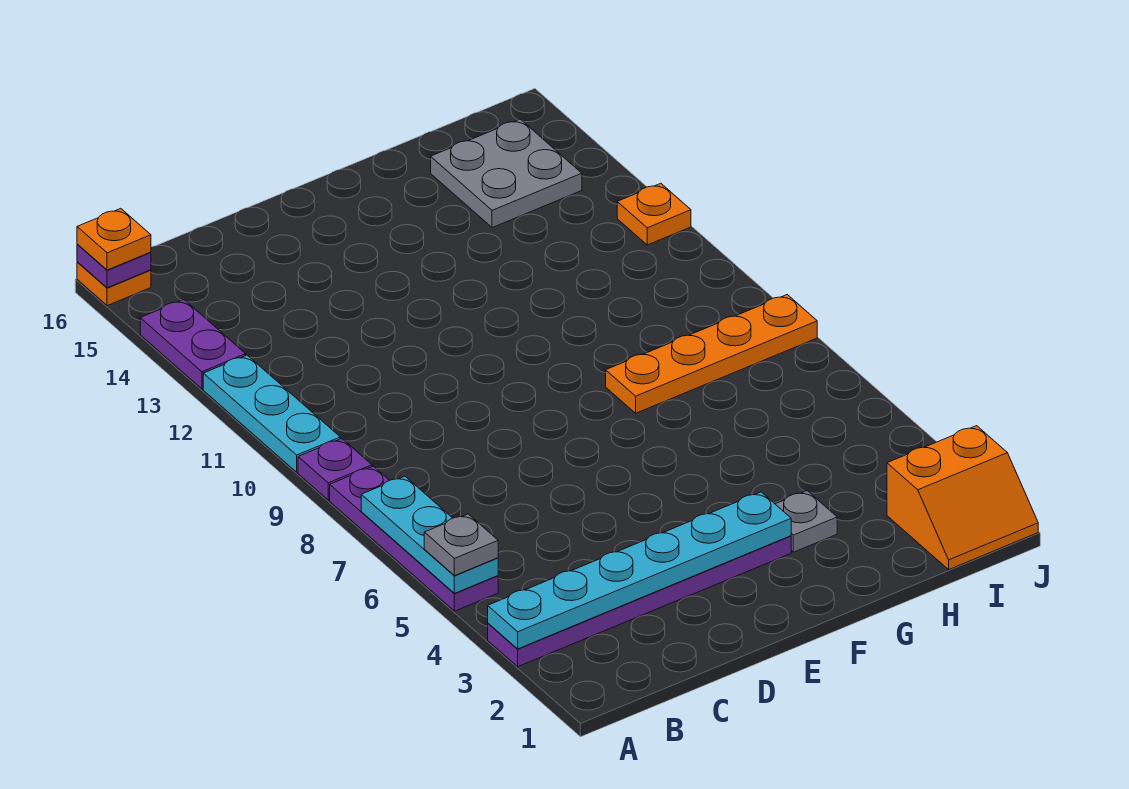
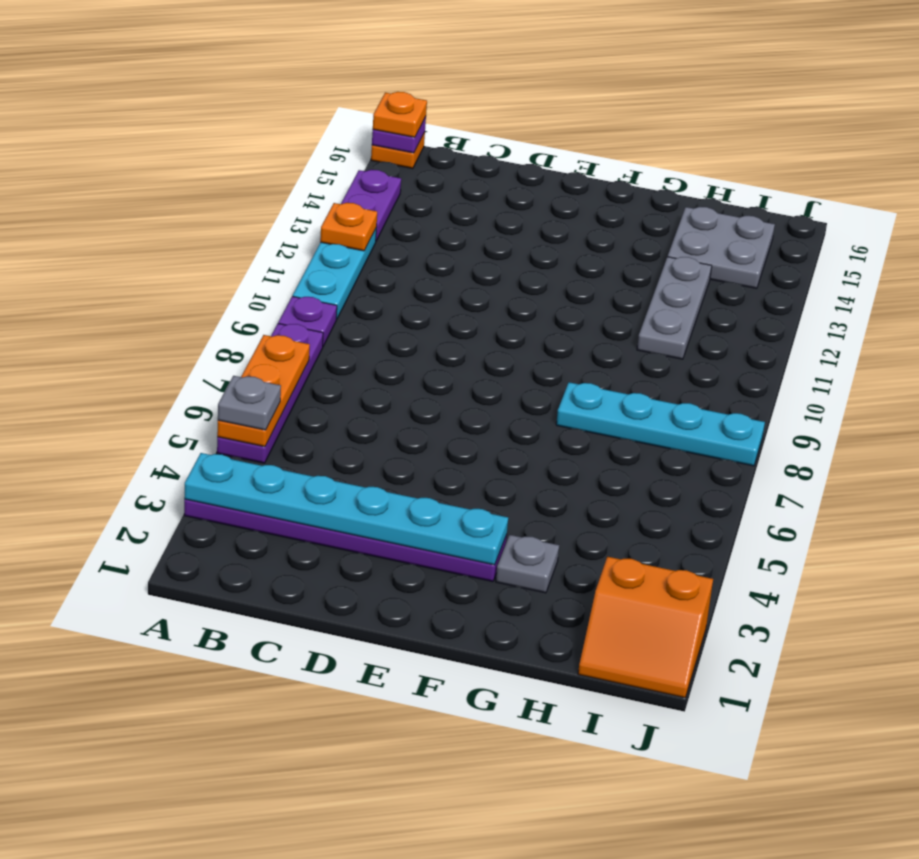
cyan plate A5:A7 level 2 -> orange plate A5:A7 level 2
orange plate G8:J8 level 1 -> cyan plate G8:J8 level 1
none -> grey plate H11:H13 level 1
orange plate J12 level 1 -> orange plate A12 level 2

